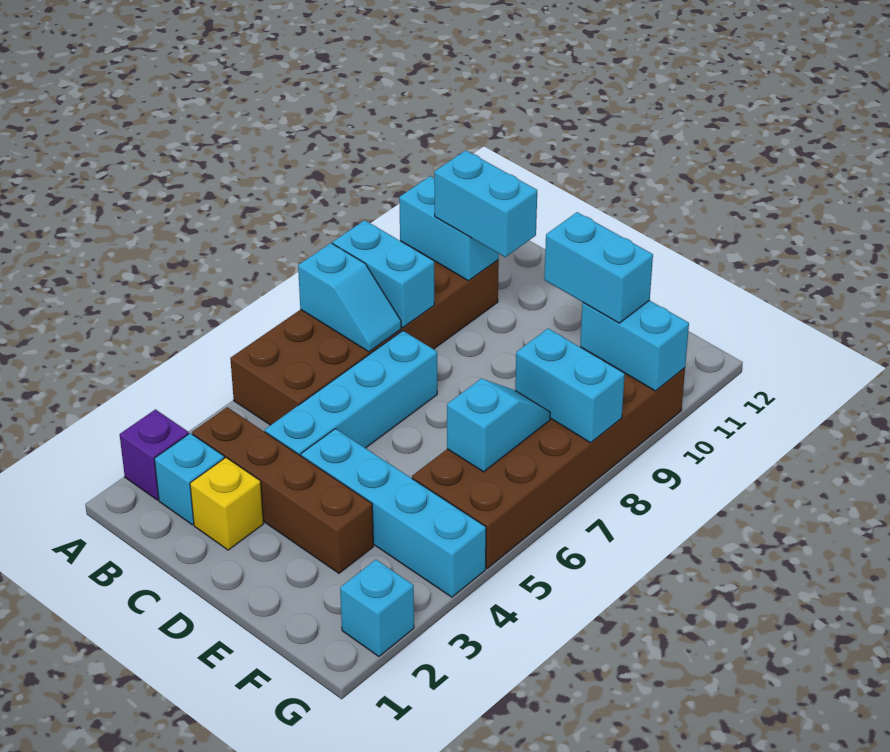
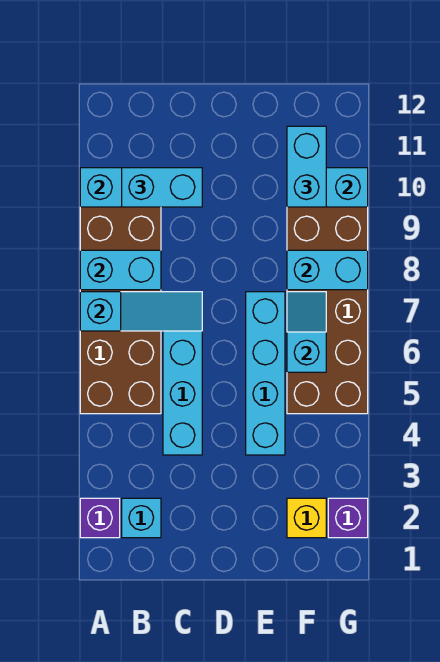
cyan slope A7:B7 level 2 top A -> cyan slope A7:C7 level 2 top A
brown brick B3:E3 level 1 -> none
yellow brick C2 level 1 -> yellow brick F2 level 1
cyan brick D4:G4 level 1 -> cyan brick E4:E7 level 1
cyan brick E10:F10 level 3 -> cyan brick F10:F11 level 3
cyan brick G2 level 1 -> purple brick G2 level 1

